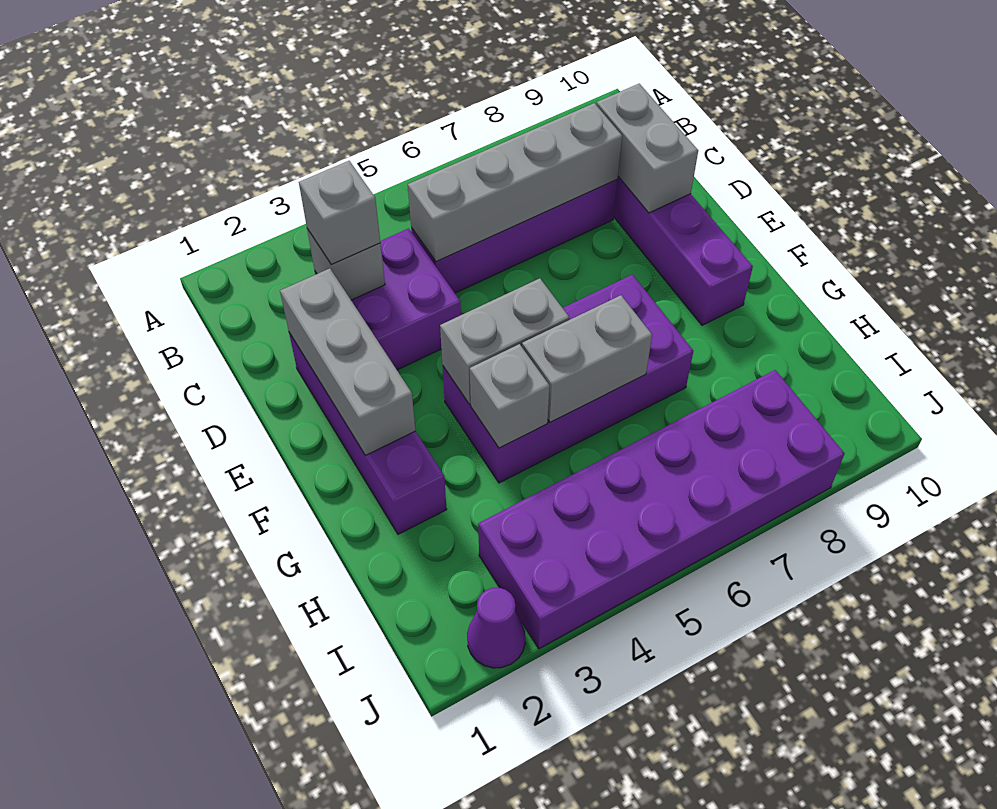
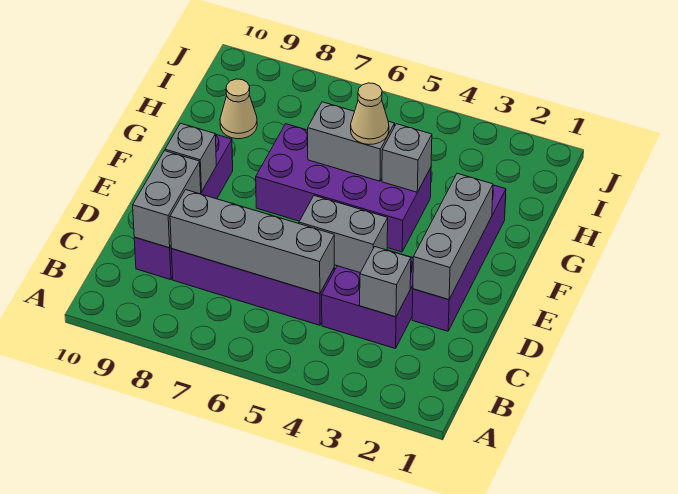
grey brick C3 level 3 -> grey brick E9 level 2
grey brick F4:F5 level 2 -> grey brick D4:D5 level 2
none -> tan cone G5 level 3
none -> tan cone H9 level 1
purple brick I3:J8 level 1 -> none
purple cone J2 level 1 -> none

